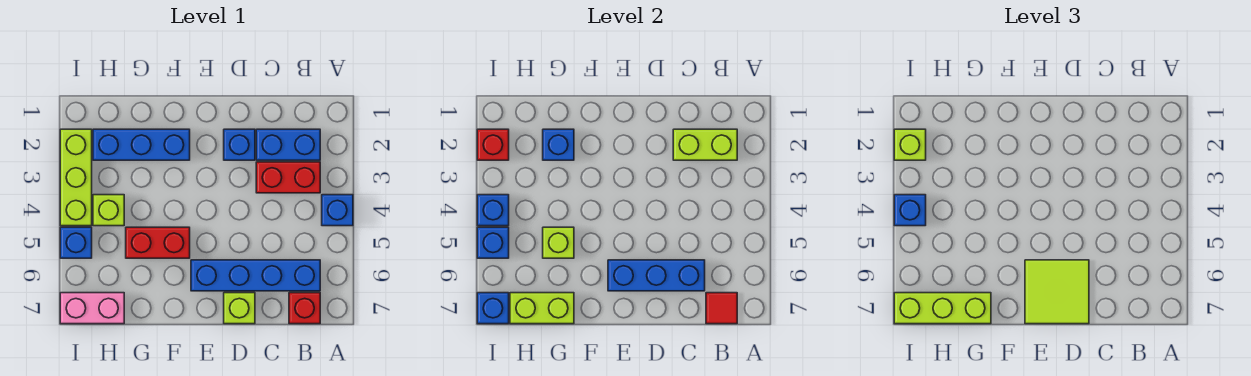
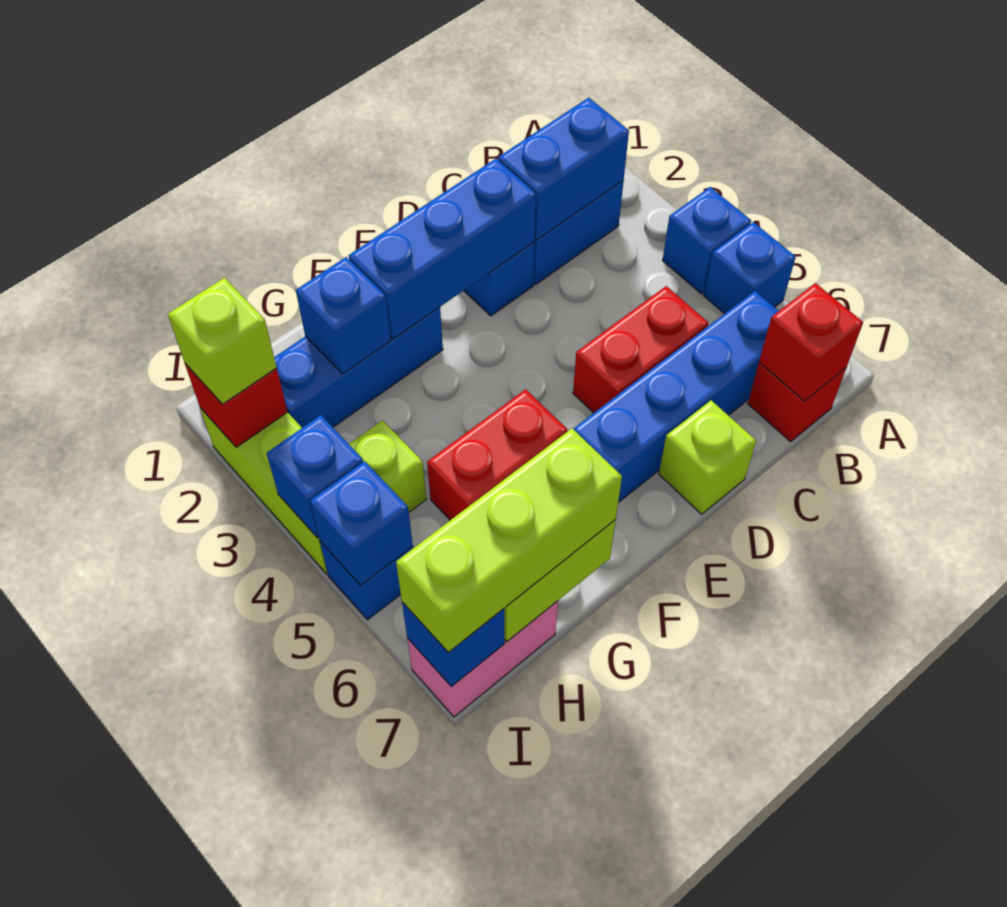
lime brick B2:C2 level 2 -> blue brick B2:C2 level 2
red brick B3:C3 level 1 -> red brick C5:D5 level 1
red tile B7 level 2 -> red brick B7 level 2
blue brick C6:E6 level 2 -> blue brick D2:F2 level 2
lime tile D6:E7 level 3 -> none
lime brick G5 level 2 -> none
blue brick I4 level 3 -> blue brick A5 level 1

